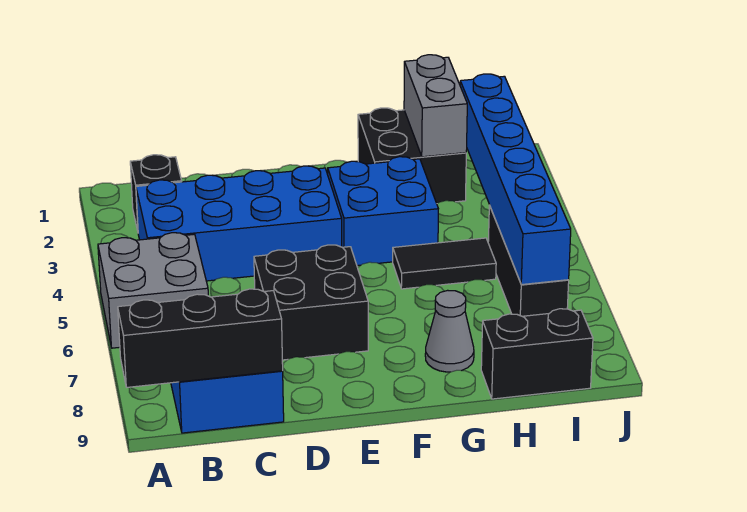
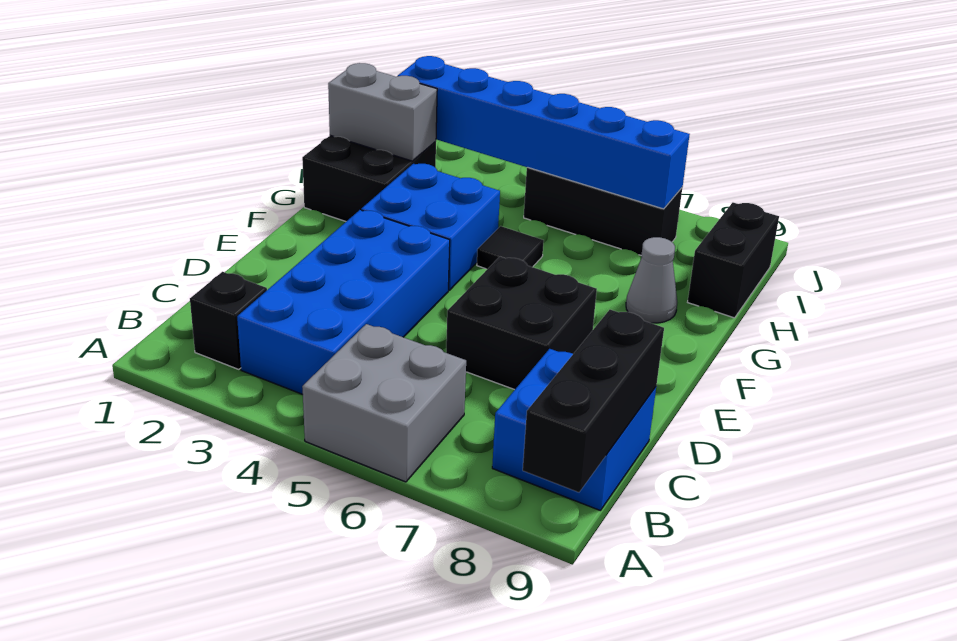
black tile G5:H5 level 1 -> black tile G5 level 1

